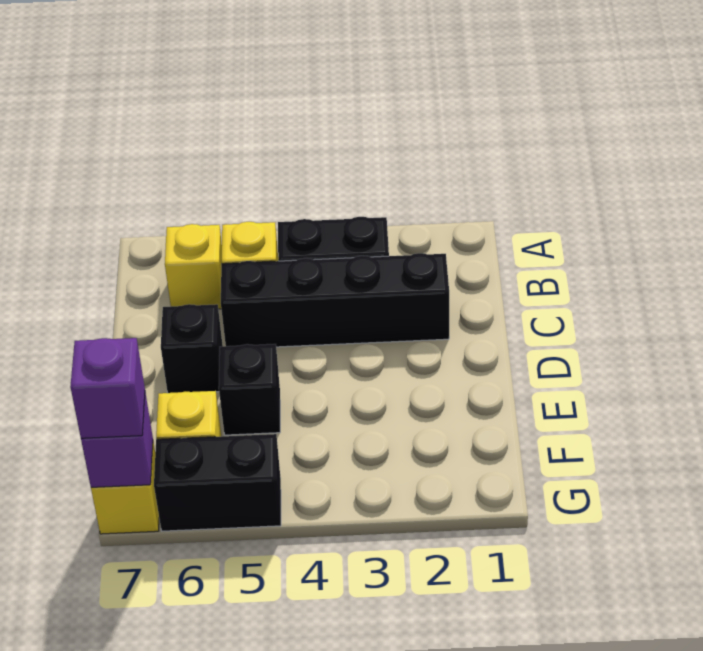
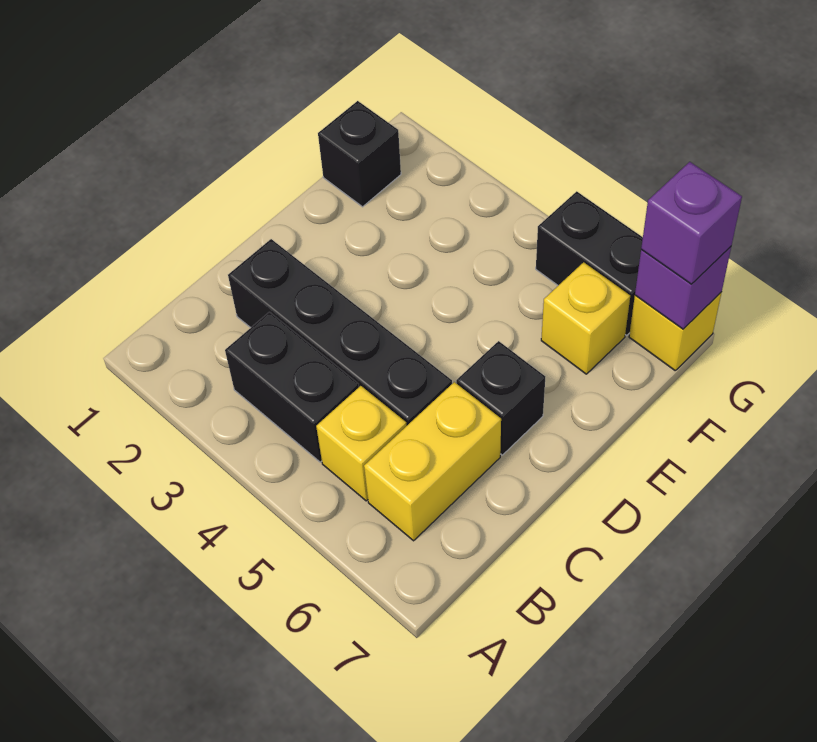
yellow brick B6 level 1 -> yellow brick B6:C6 level 1
black brick E5 level 1 -> black brick F1 level 1

